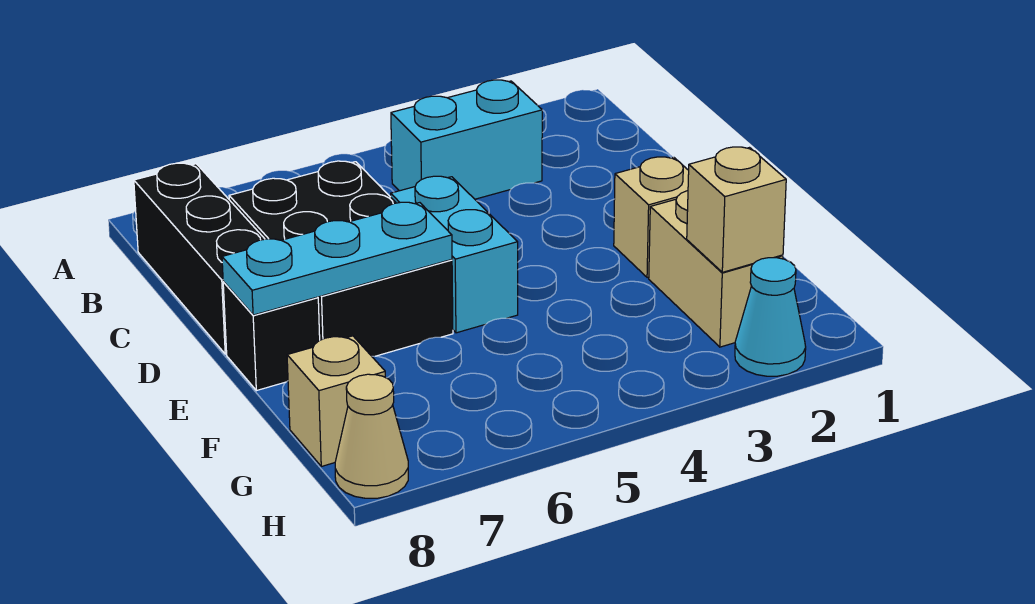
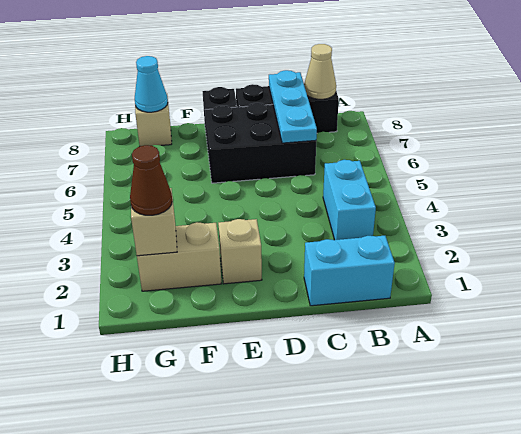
cyan brick D5:E5 level 1 -> cyan brick B1:C1 level 1
cyan plate E6:E8 level 2 -> cyan plate C6:C8 level 2
none -> brown cone G2 level 3
cyan cone H2 level 1 -> cyan cone G8 level 2
tan cone H8 level 1 -> tan cone B8 level 2

